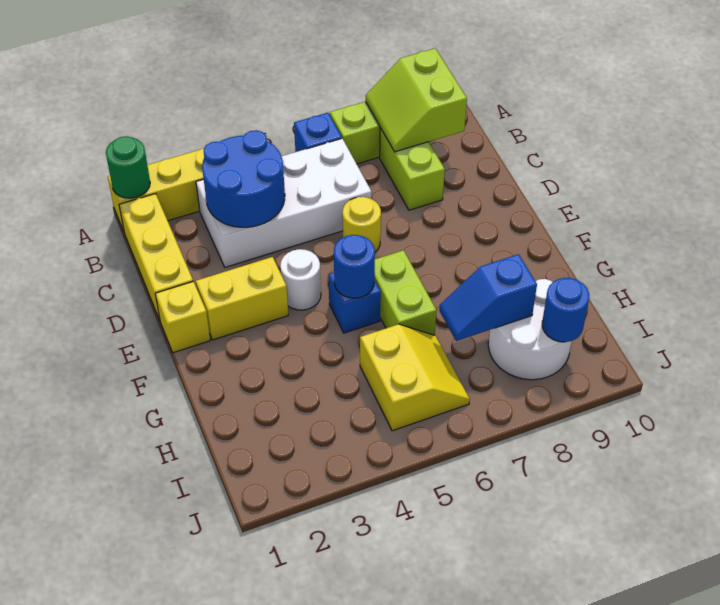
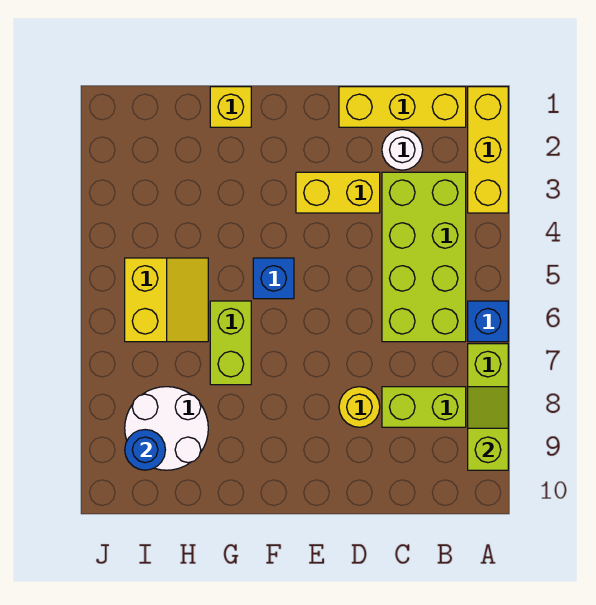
green round brick A1 level 2 -> none
lime slope A8:B9 level 2 top 9 -> lime slope A8:A9 level 2 top 9
white brick B3:C6 level 1 -> lime brick B3:C6 level 1
blue round brick B3:C4 level 2 -> none
yellow round brick D6 level 1 -> yellow round brick D8 level 1
yellow brick E1 level 1 -> yellow brick G1 level 1
yellow brick E2:E3 level 1 -> yellow brick D3:E3 level 1
white round brick E4 level 1 -> white round brick C2 level 1
blue round brick F5 level 2 -> none
lime brick F6:G6 level 1 -> lime brick G6:G7 level 1
yellow slope H5:I6 level 1 top 5 -> yellow slope H5:I6 level 1 top I
blue slope H7:H8 level 2 top 8 -> none

